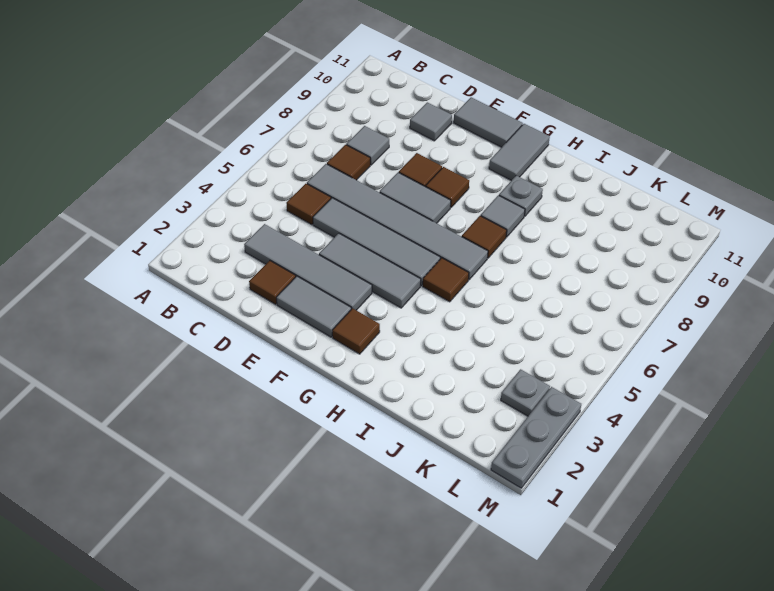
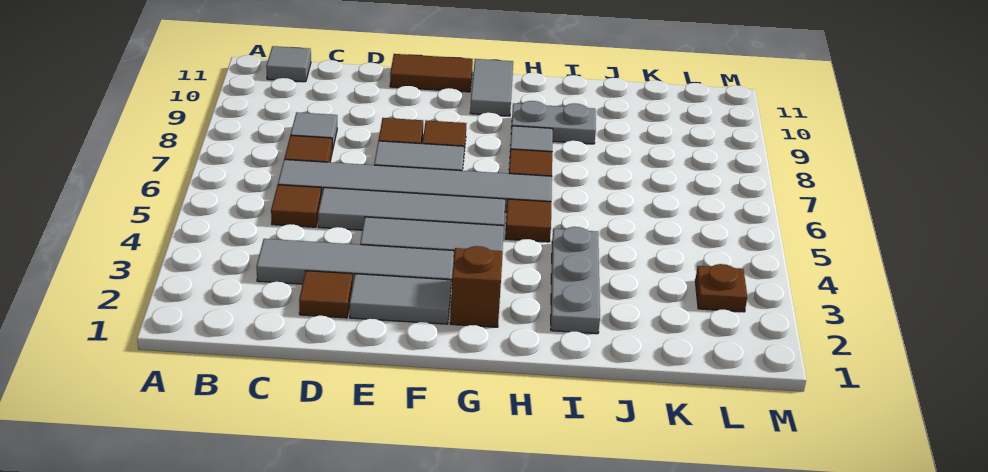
grey tile D10 level 1 -> grey tile B11 level 1
grey tile E11:F11 level 1 -> brown tile E11:F11 level 1
brown tile G2 level 1 -> brown brick G2 level 1
grey plate H9 level 1 -> grey plate H9:I9 level 1
grey plate L3 level 1 -> brown plate L3 level 1
grey plate M1:M3 level 1 -> grey plate I2:I4 level 1

